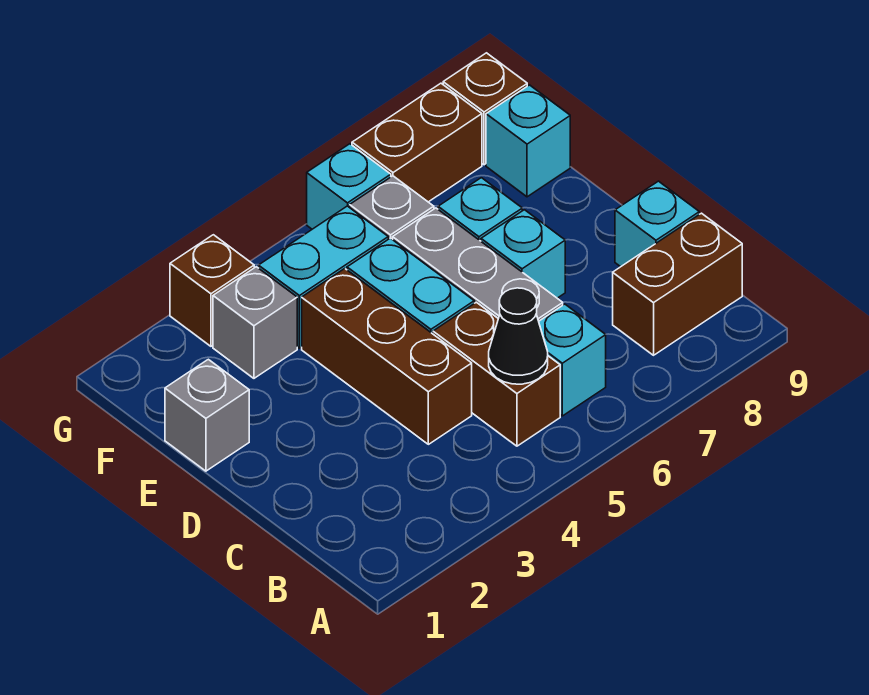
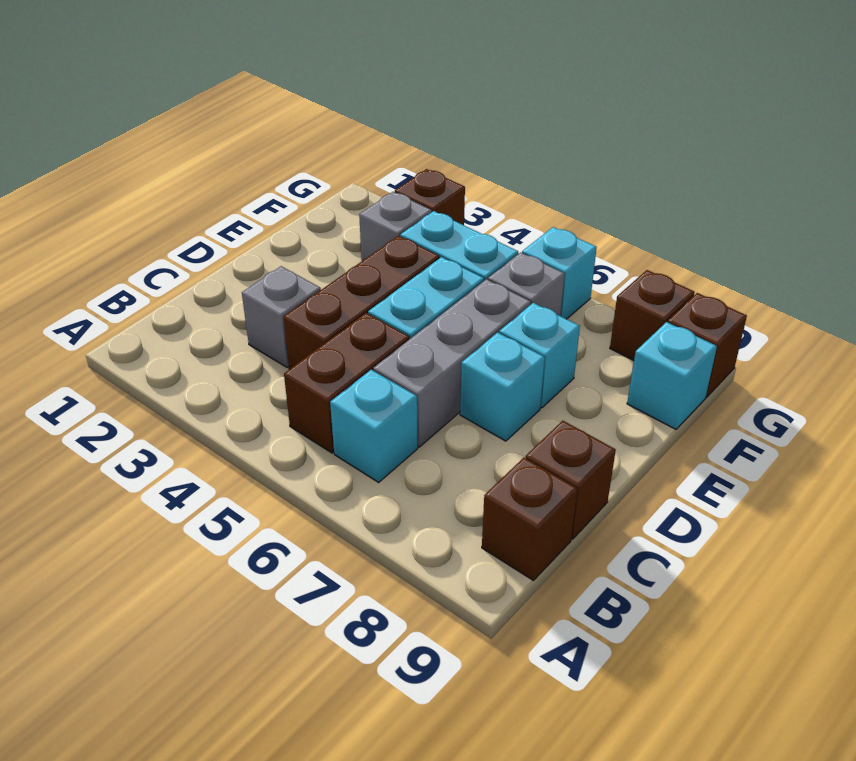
black cone B5 level 2 -> none
brown brick B8:B9 level 1 -> brown brick B9 level 1
cyan brick C9 level 1 -> brown brick C9 level 1
grey brick E1 level 1 -> grey brick C3 level 1
brown brick G7:G8 level 1 -> brown brick G8 level 1

